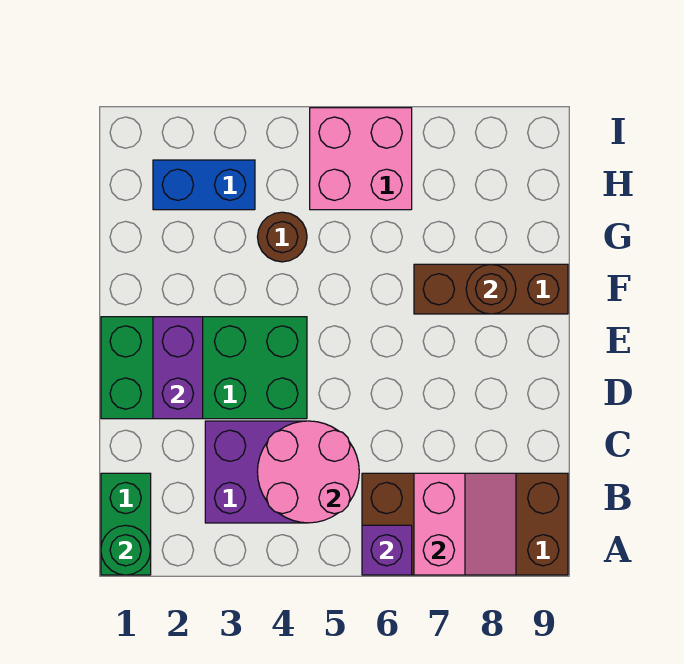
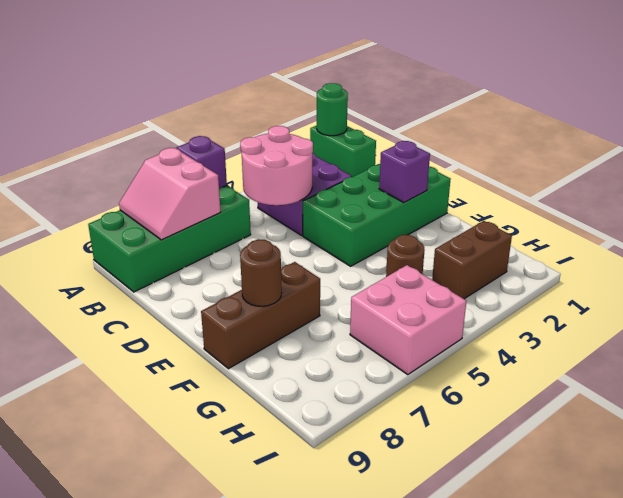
brown brick A6:B9 level 1 -> green brick A6:B9 level 1
purple brick D2:E2 level 2 -> purple brick E2 level 2
blue brick H2:H3 level 1 -> brown brick H2:H3 level 1

